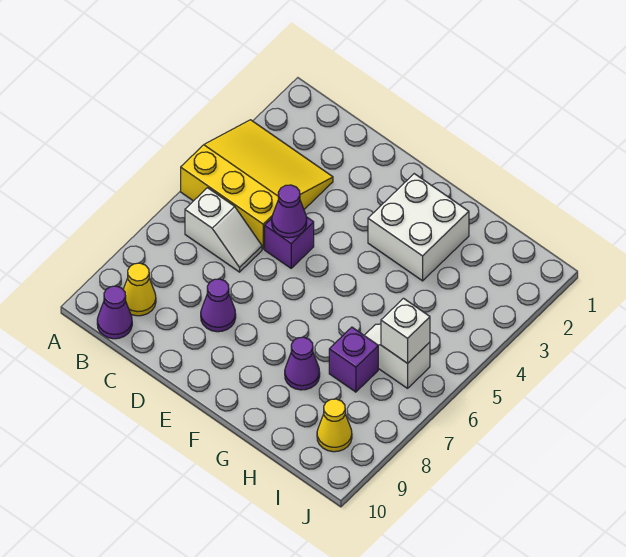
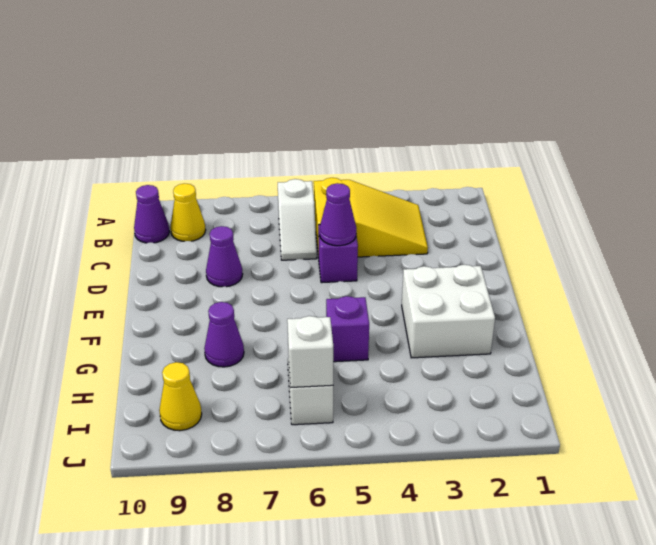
yellow slope A3:C5 level 1 top 5 -> yellow slope B3:C5 level 1 top 5
purple brick H7 level 1 -> purple brick G5 level 1

